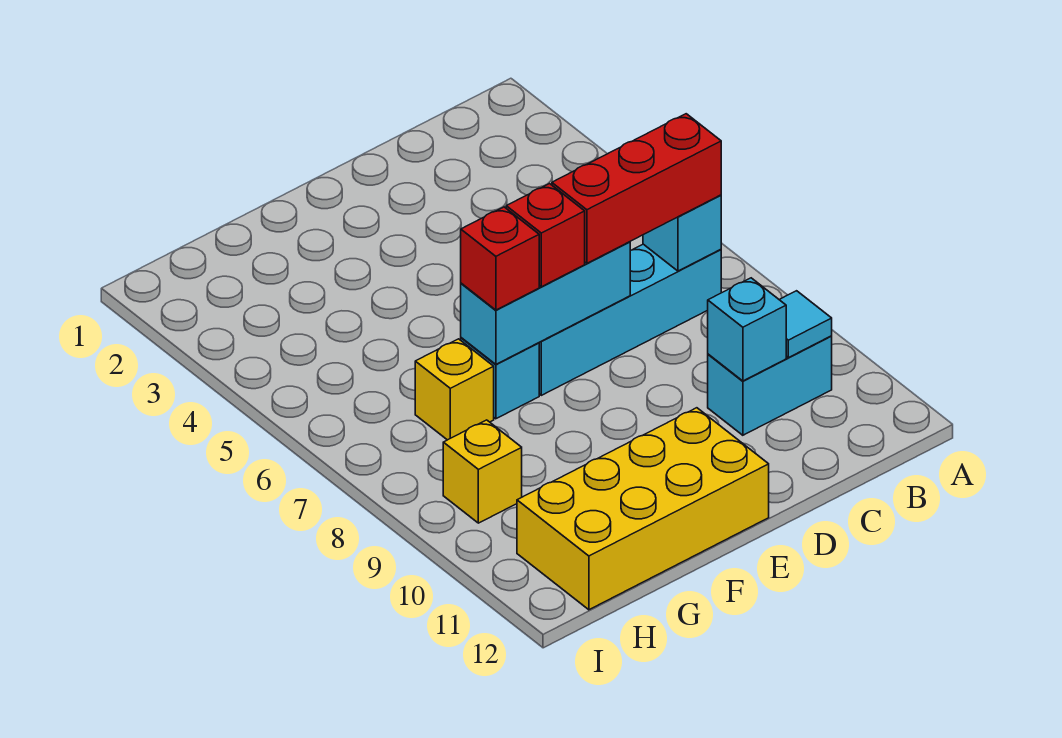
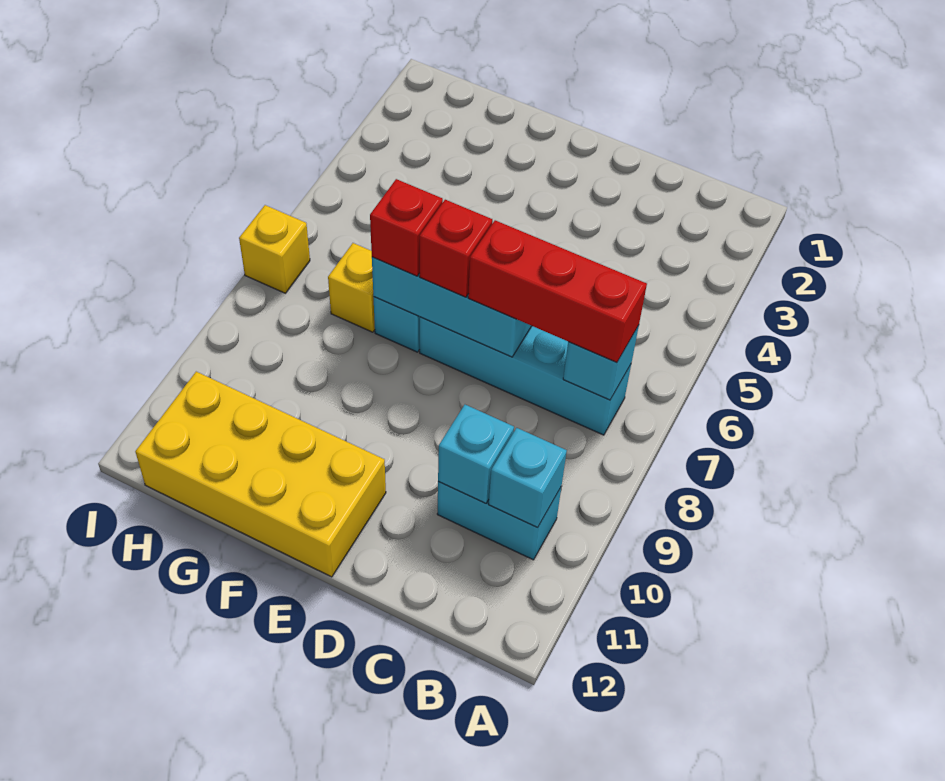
cyan tile B10 level 2 -> cyan brick B10 level 2
yellow brick H9 level 1 -> yellow brick I7 level 1

